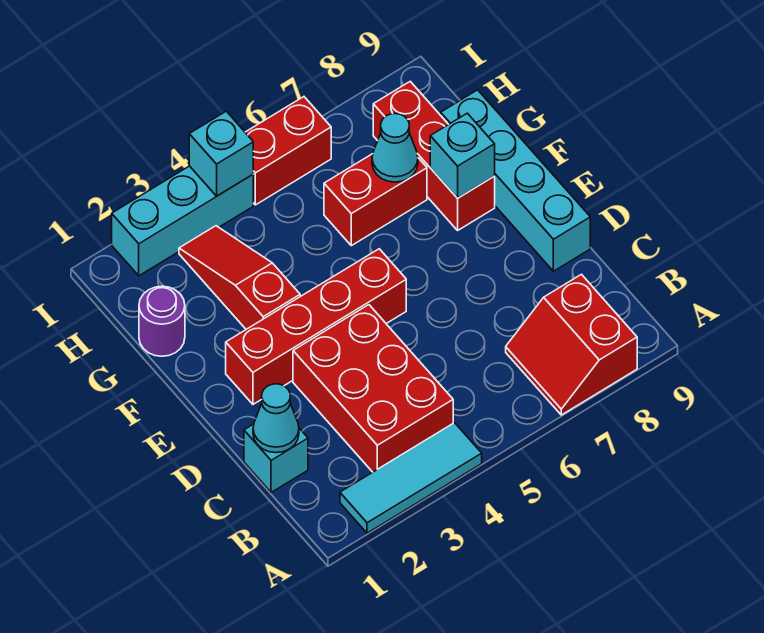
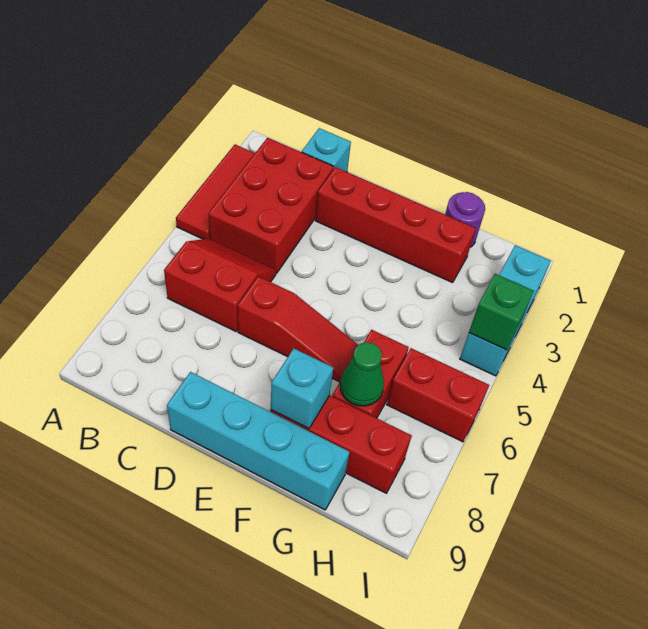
cyan tile A2:A4 level 1 -> red tile A2:A4 level 1
red slope A7:B8 level 1 top 8 -> red slope B5:C6 level 1 top 6
red brick B3:D4 level 1 -> red brick B2:C4 level 1
cyan cone C1 level 2 -> none
red brick E2:E5 level 1 -> red brick D2:G2 level 1
red slope F3:H3 level 1 top F -> red slope D6:F6 level 1 top D
cyan cone G7 level 2 -> green cone G7 level 2
cyan brick I4 level 2 -> green brick I4 level 2
red brick I5:I6 level 1 -> red brick H6:I6 level 1

